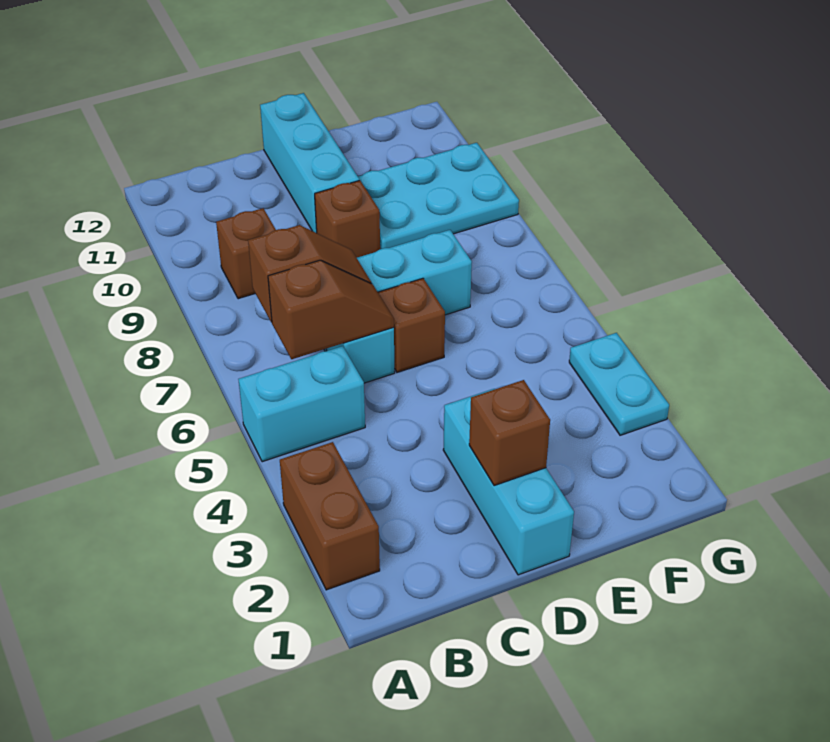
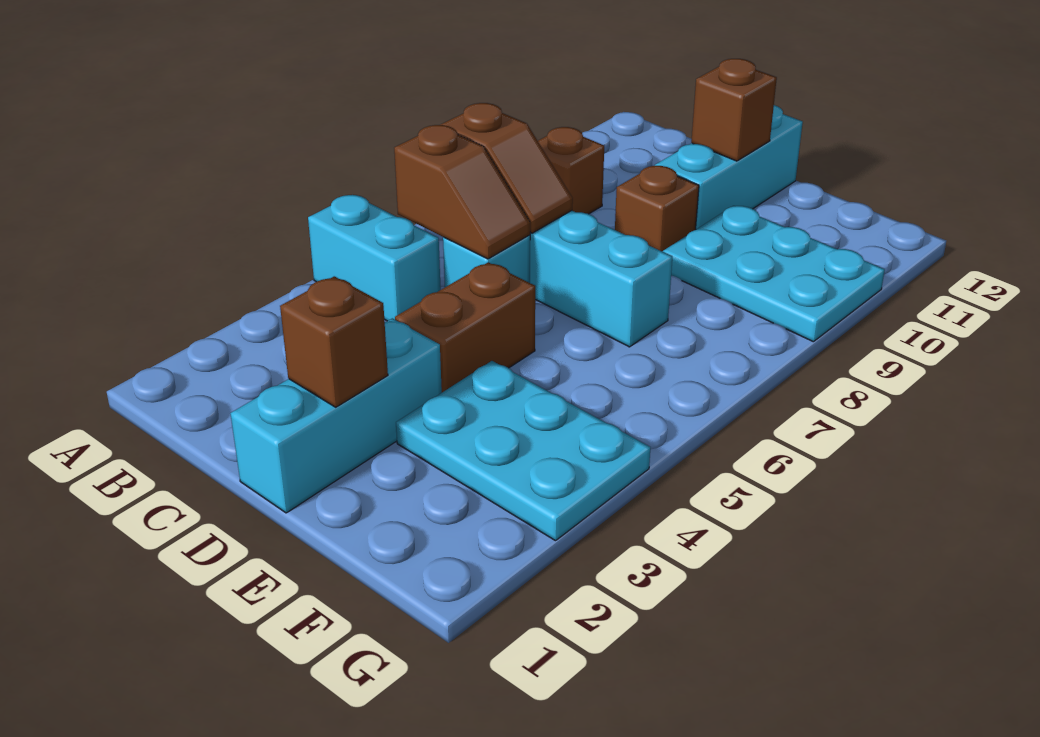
brown brick A2:A3 level 1 -> brown brick D4:D5 level 1
brown brick D6 level 1 -> brown brick D11 level 2
cyan plate G3:G4 level 1 -> cyan plate E3:G4 level 1

